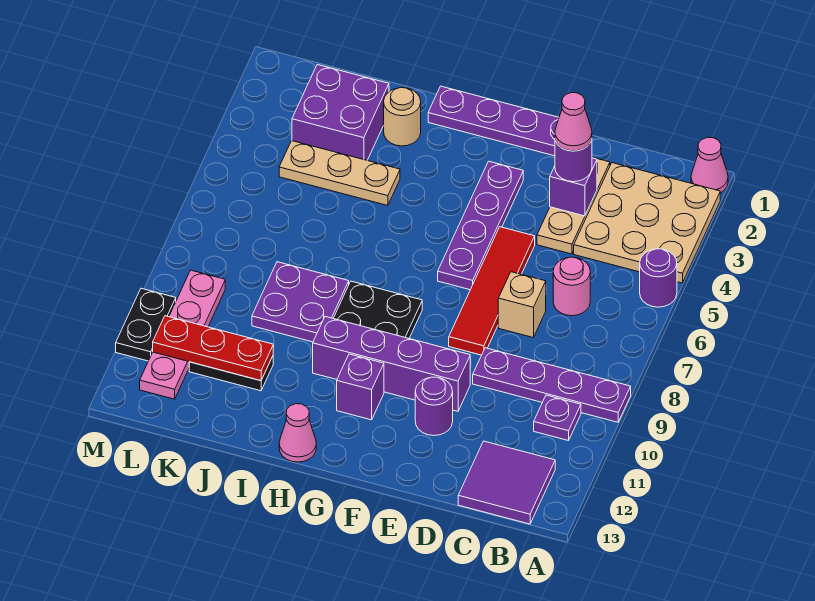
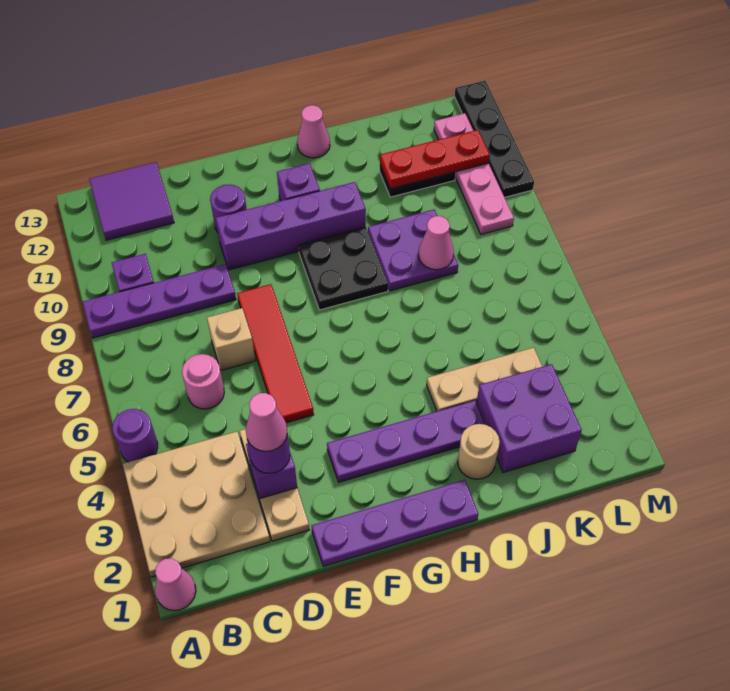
purple plate F3:F6 level 1 -> purple plate F3:I3 level 1
none -> pink cone J8 level 2
black plate M10:M11 level 1 -> black plate M10:M13 level 1

